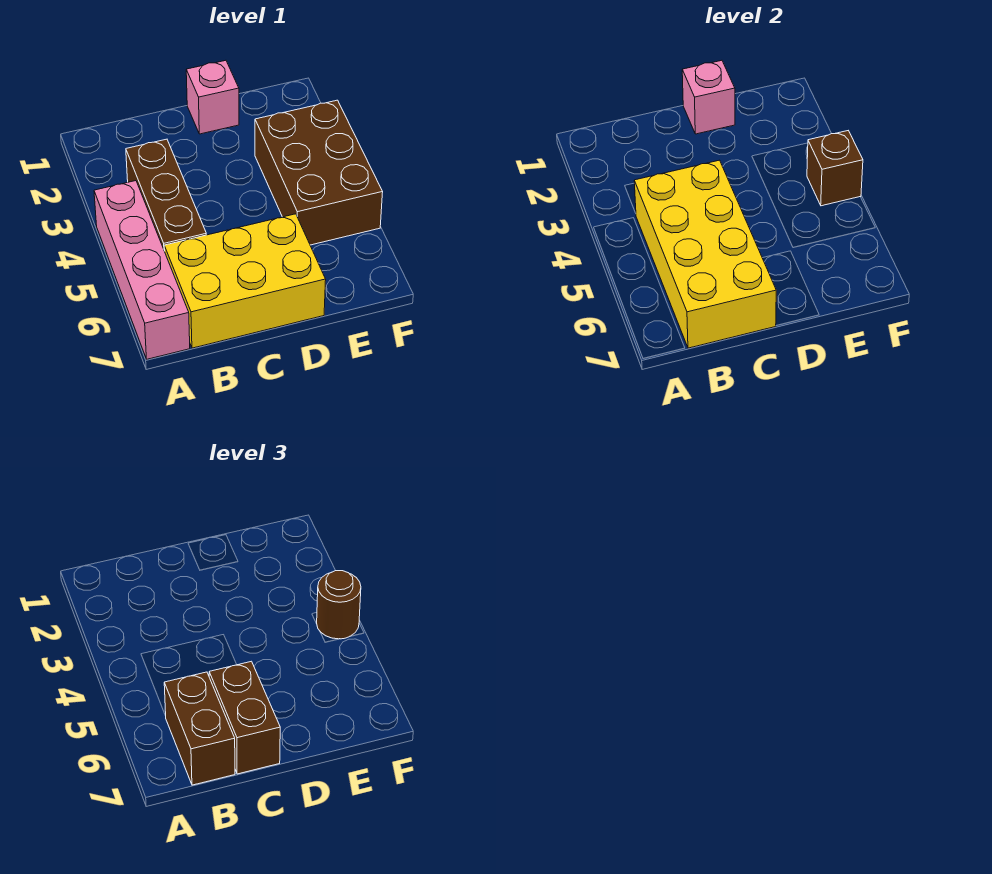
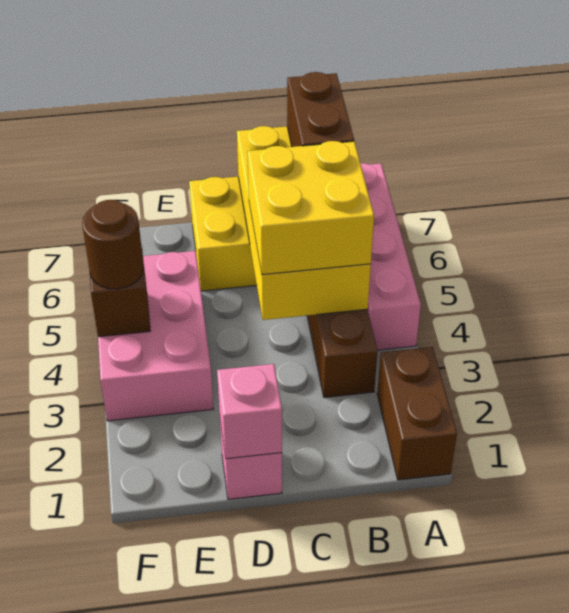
none -> yellow brick B4:C5 level 3
brown brick C6:C7 level 3 -> brown brick A1:A2 level 1
brown brick E3:F5 level 1 -> pink brick E3:F5 level 1

